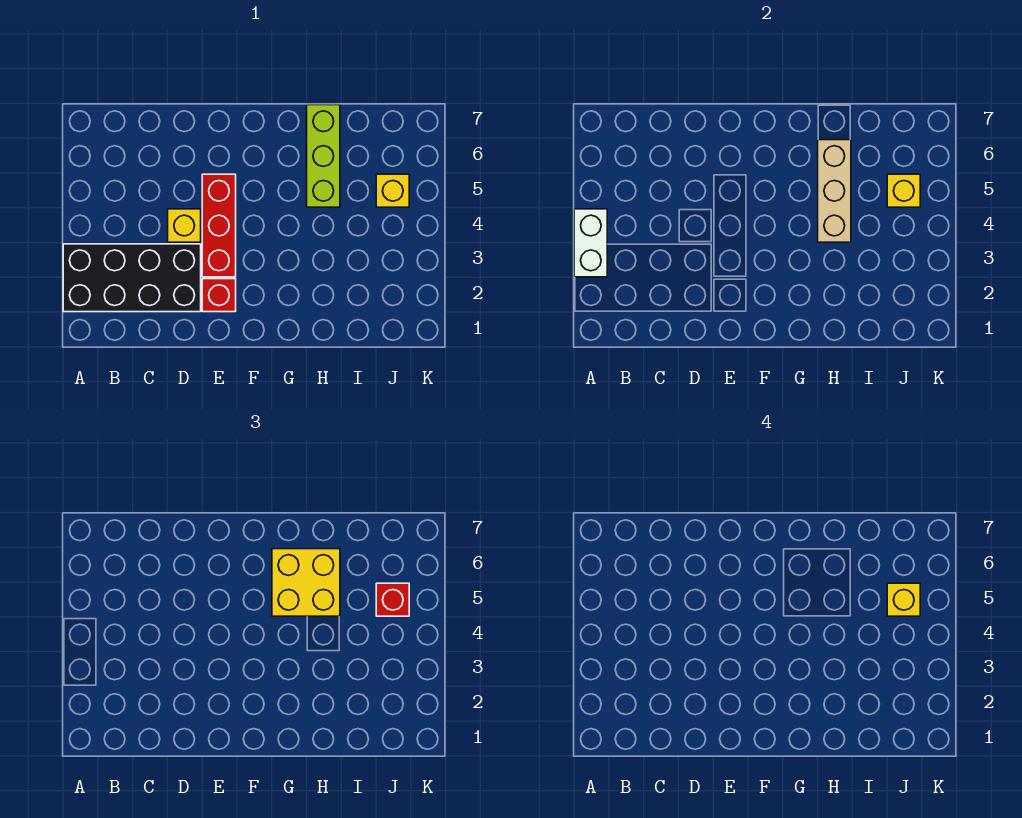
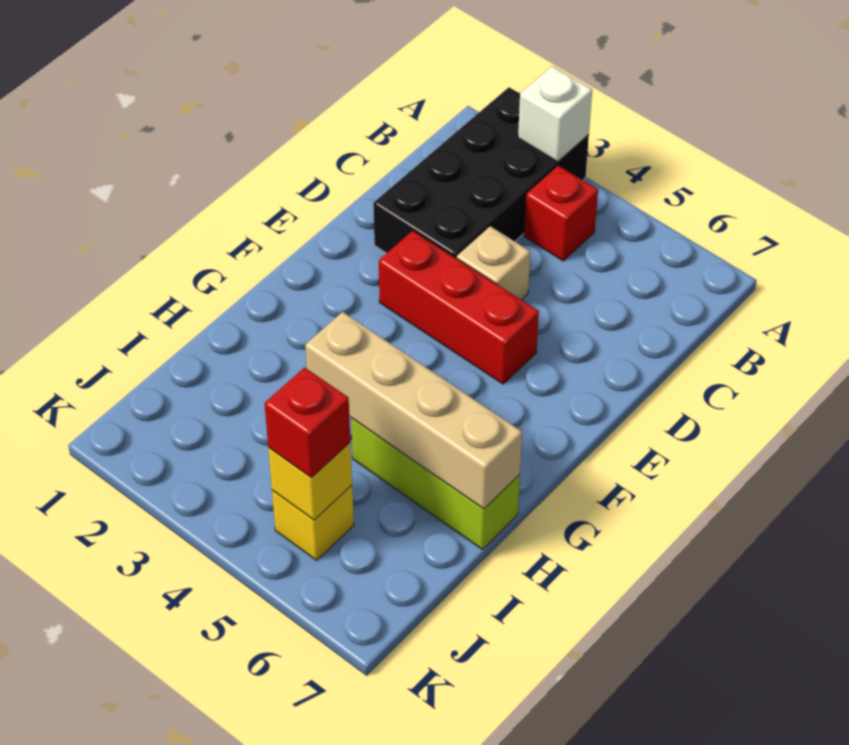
white brick A3:A4 level 2 -> white brick A3 level 2
yellow brick D4 level 1 -> tan brick D4 level 1
red brick E2 level 1 -> red brick B4 level 1
yellow brick G5:H6 level 3 -> none
tan brick H4:H6 level 2 -> tan brick H4:H7 level 2
yellow brick J5 level 4 -> none

